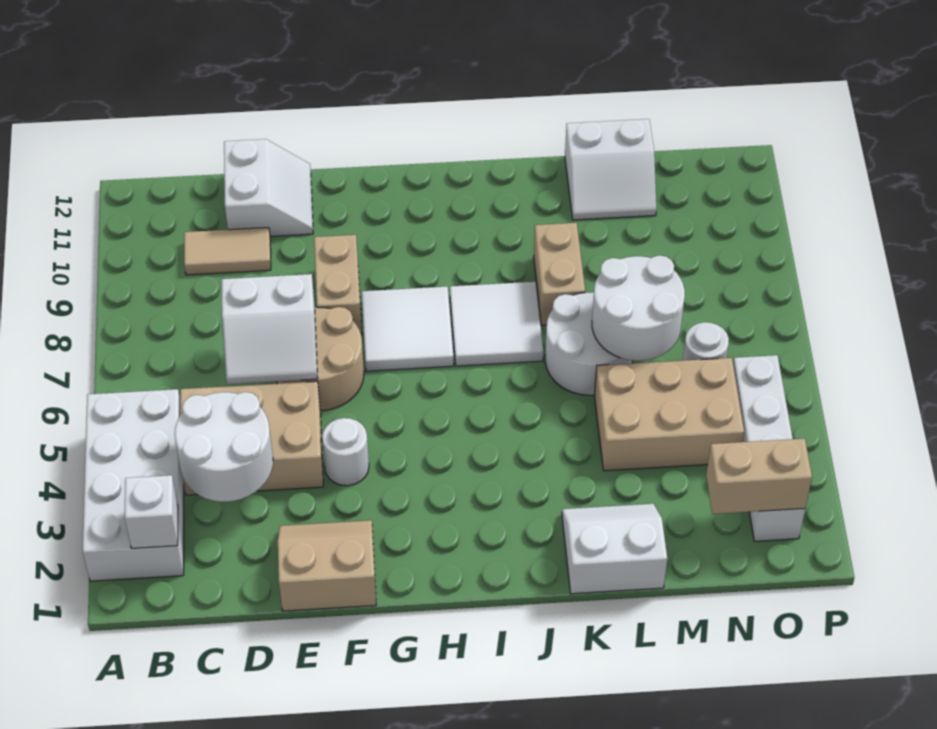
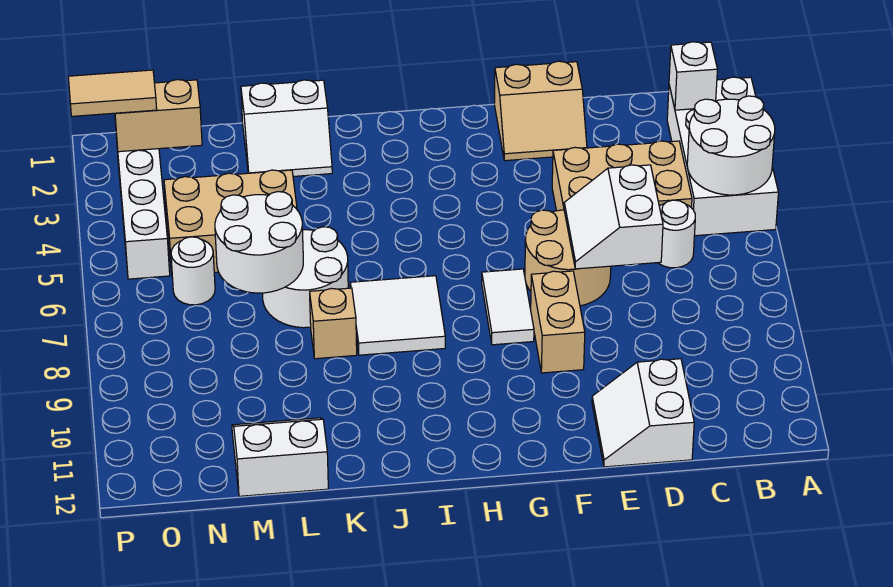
white round brick C3:D4 level 2 -> white round brick A4:B5 level 2
tan tile C10:D10 level 1 -> tan tile O2:P2 level 3
white slope D6:E7 level 2 top 7 -> white slope D6:E7 level 2 top D
white round brick F4 level 1 -> white round brick C6 level 1
white tile G7:H8 level 1 -> white tile G7:G8 level 1
tan brick K8:K9 level 1 -> tan brick K8 level 1

